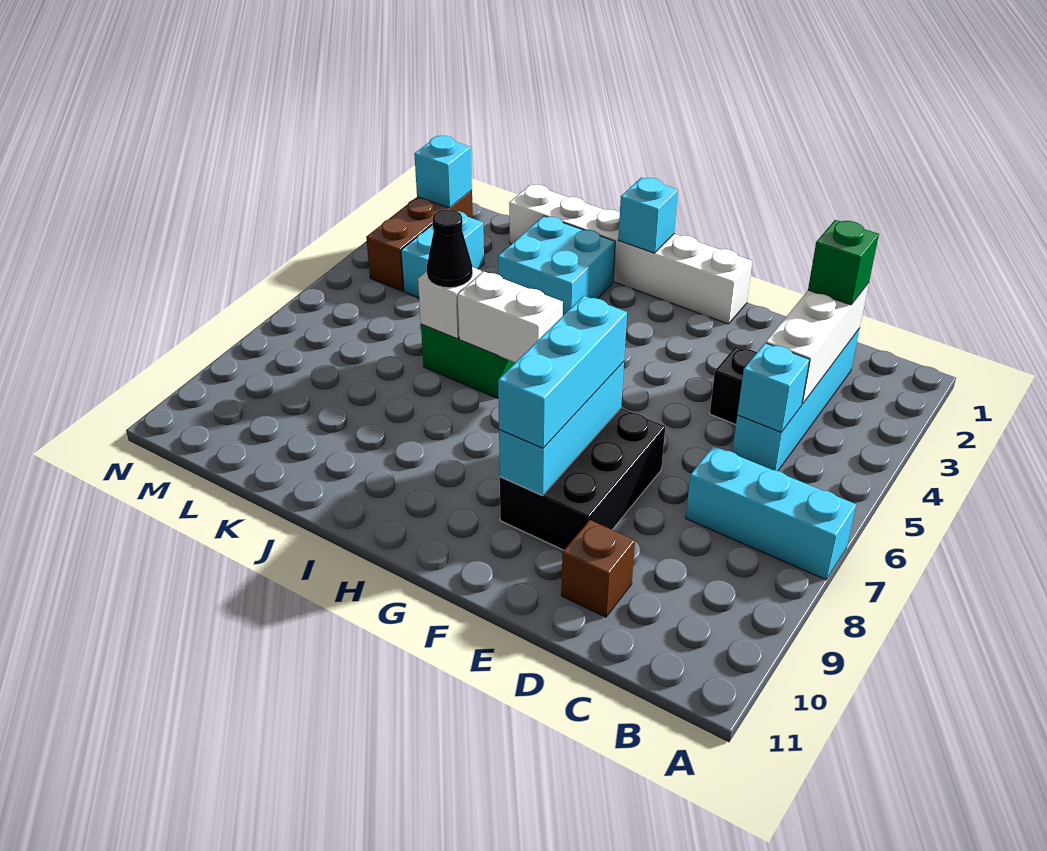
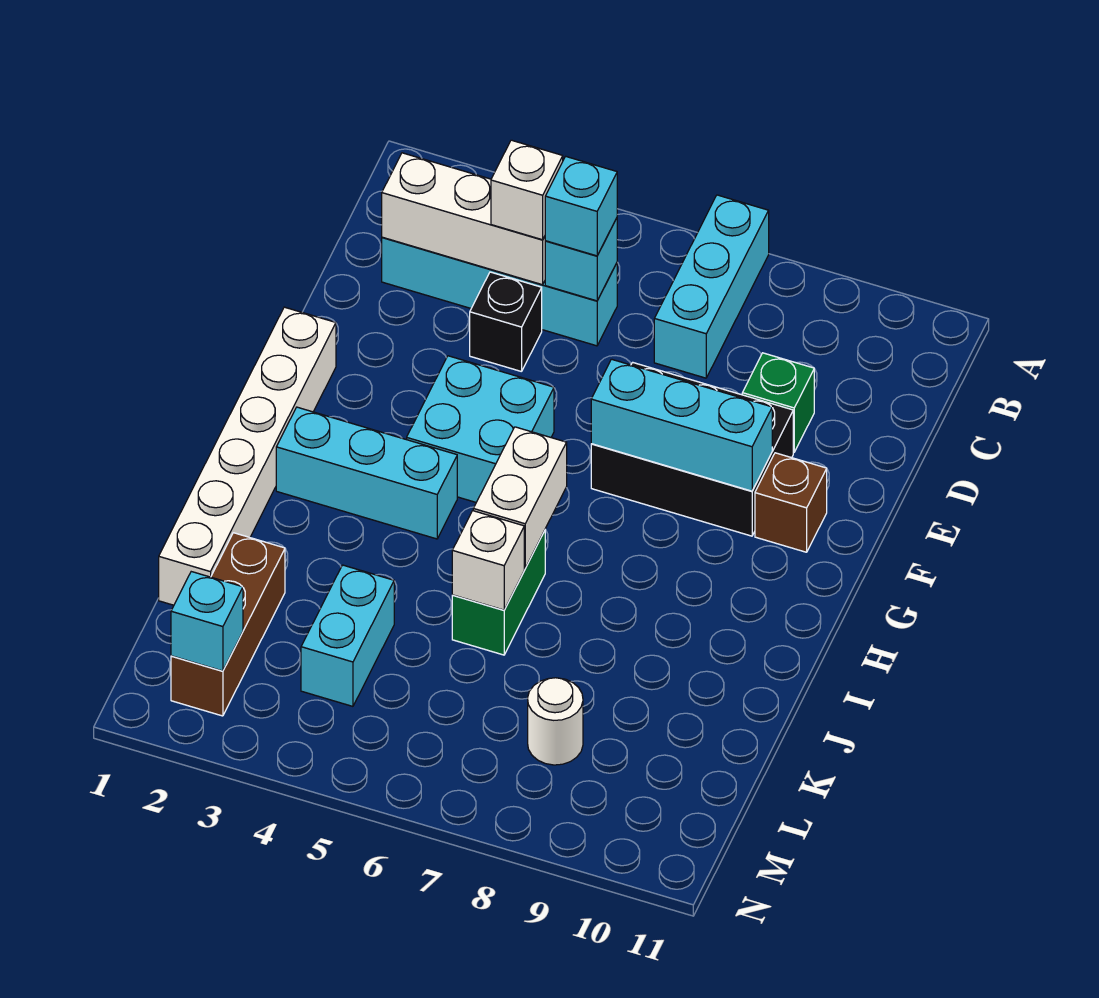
green brick C2 level 3 -> green brick D9 level 1
none -> white brick C4 level 3
brown brick D10 level 1 -> brown brick F10 level 1
cyan brick F7:F9 level 3 -> cyan brick H2:H4 level 1
cyan brick H1 level 2 -> cyan brick C5 level 3
cyan brick I2:J3 level 1 -> cyan brick F4:G5 level 1
black cone J6 level 3 -> none
cyan brick L3:L4 level 1 -> cyan brick K4:L4 level 1
none -> white round brick L8 level 1
brown brick M2:M4 level 1 -> brown brick K2:M2 level 1

